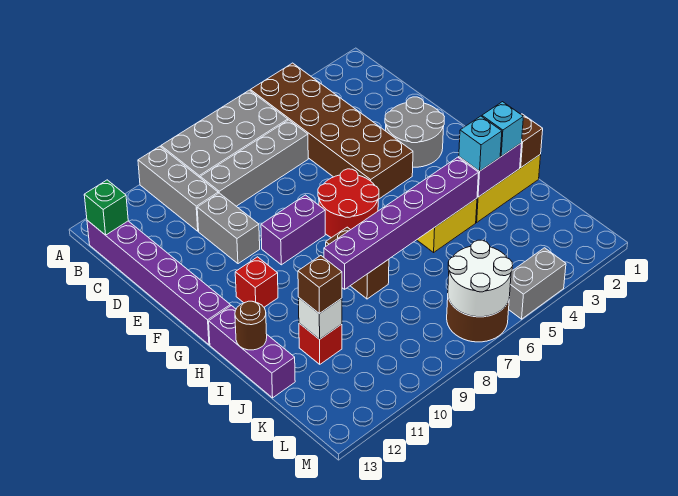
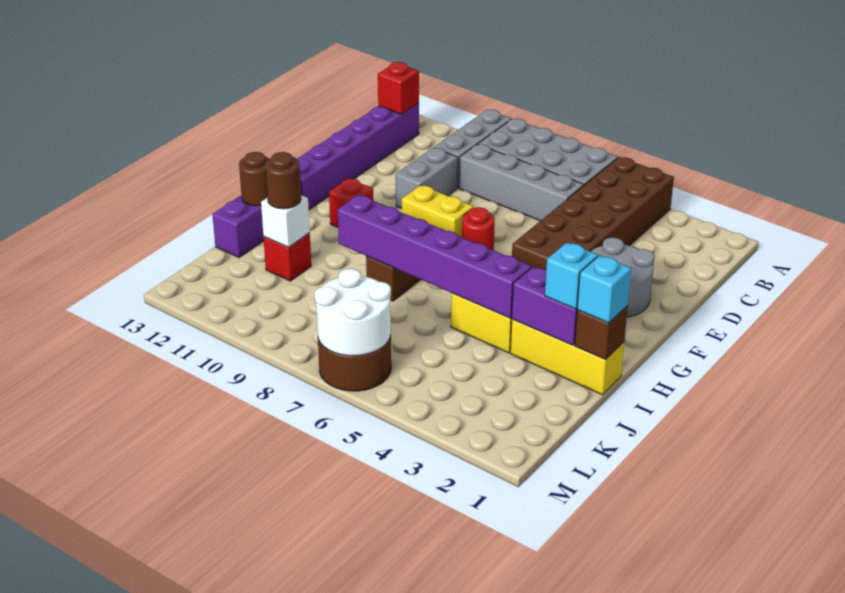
green brick B13 level 2 -> red brick B13 level 2
red round brick F6:G7 level 1 -> red round brick F7 level 1
purple brick F8:F9 level 1 -> yellow brick F8:F9 level 1
cyan brick I3 level 3 -> cyan brick I1 level 3
brown brick J11 level 3 -> brown round brick J11 level 3
grey brick M4:M5 level 1 -> none

